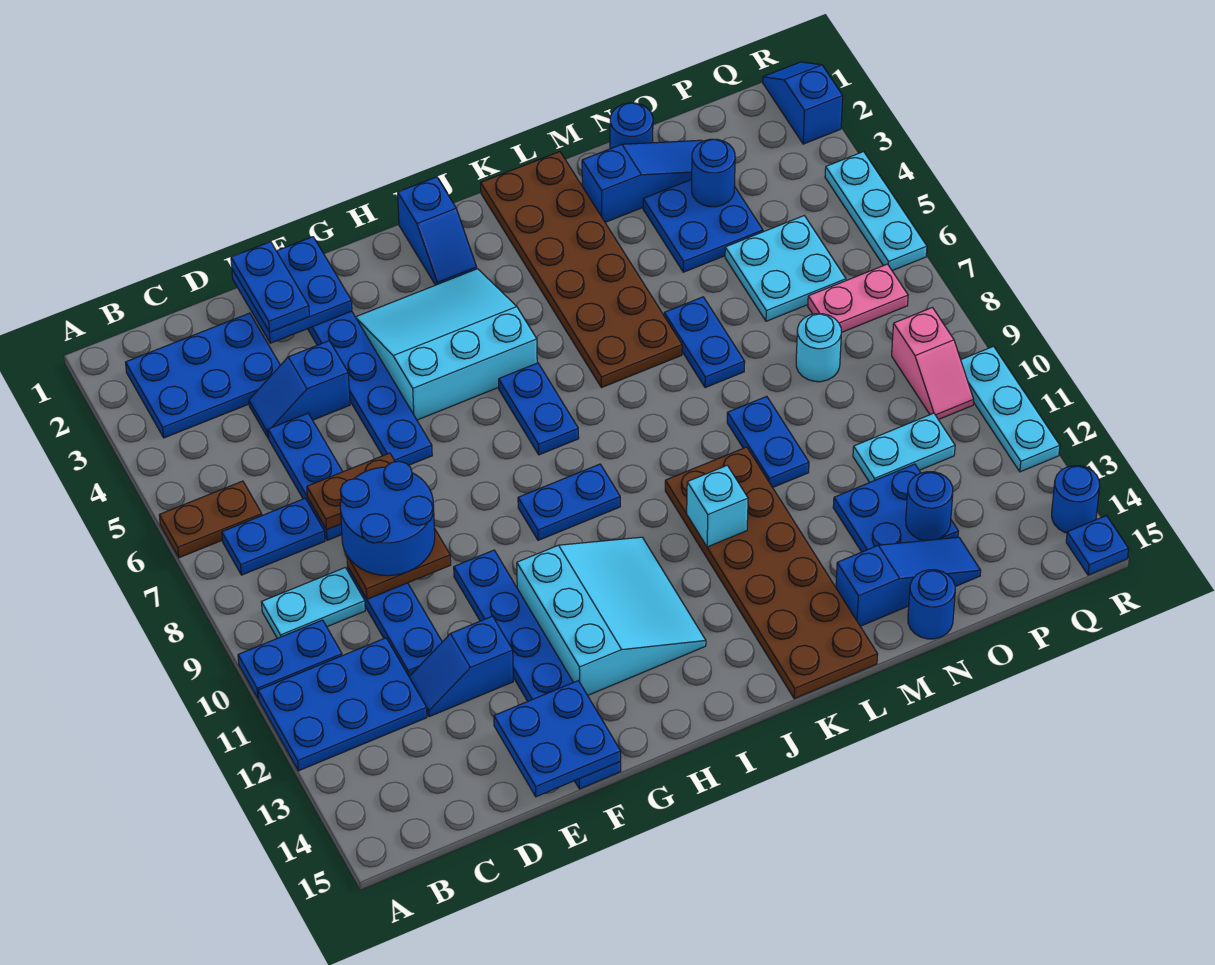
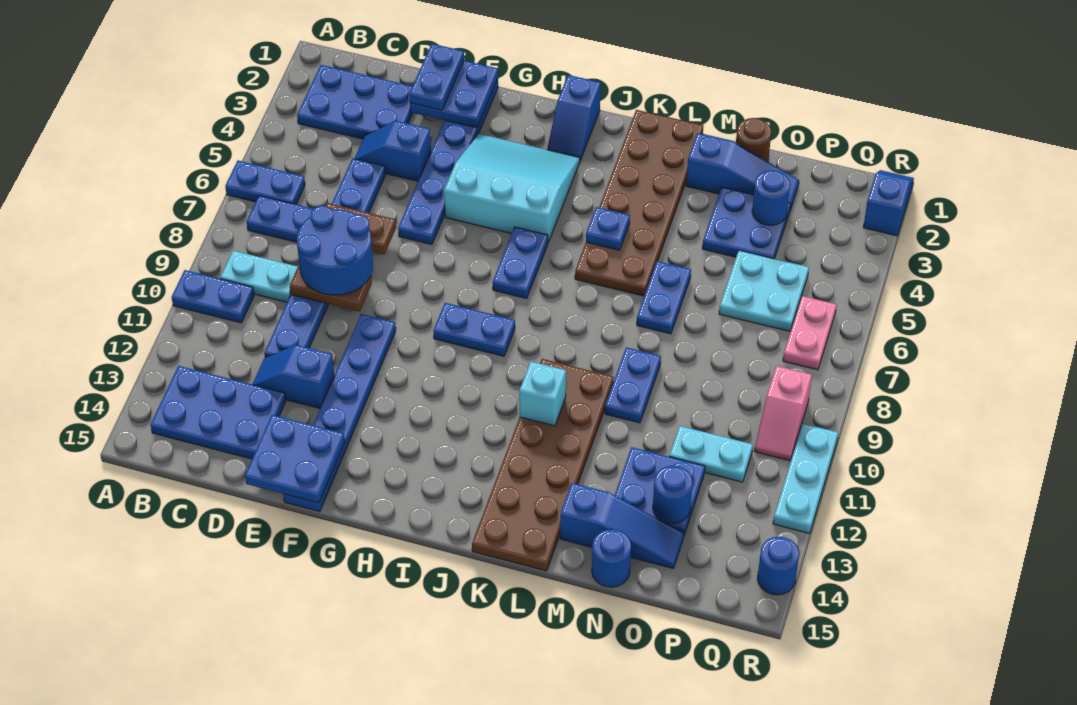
brown plate A6:B6 level 1 -> blue plate A6:B6 level 1
blue plate A11:C12 level 1 -> blue plate B13:D14 level 1
cyan slope G11:I13 level 1 top G -> none
blue round brick N1 level 1 -> brown round brick N1 level 1
cyan round brick O8 level 1 -> none
pink plate P7:Q7 level 1 -> pink plate Q6:Q7 level 1
cyan plate R4:R6 level 1 -> none
blue plate R15 level 1 -> blue plate K5 level 2

